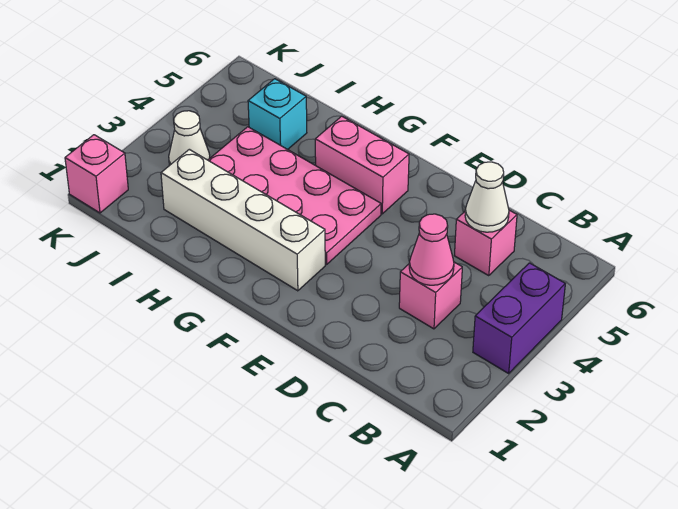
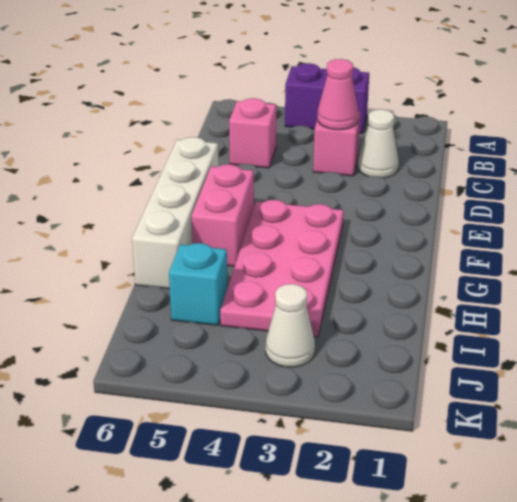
white cone C5 level 2 -> white cone C2 level 1
white brick F2:I2 level 1 -> white brick E6:H6 level 1
pink brick K1 level 1 -> none

